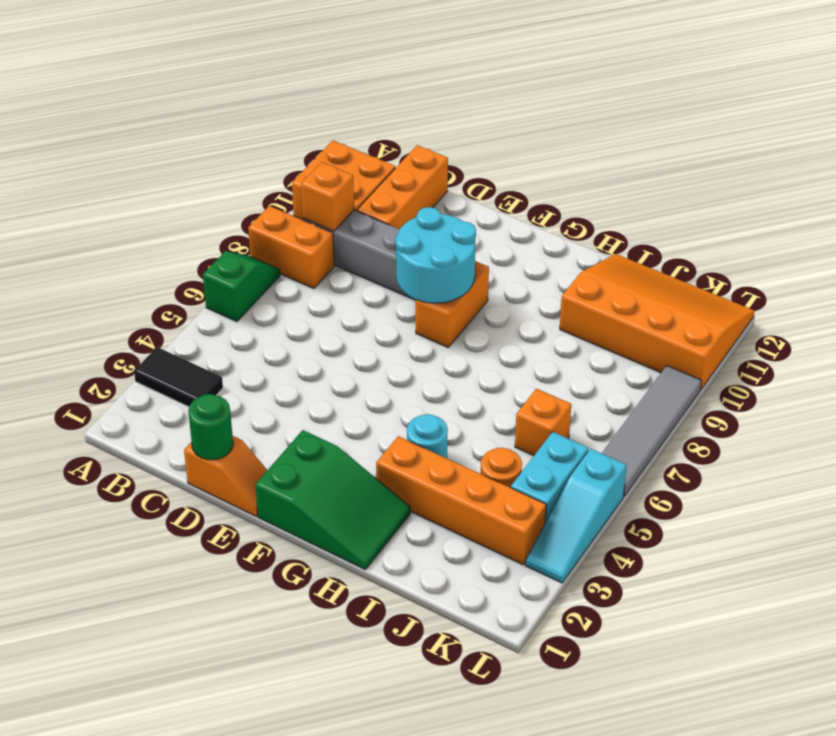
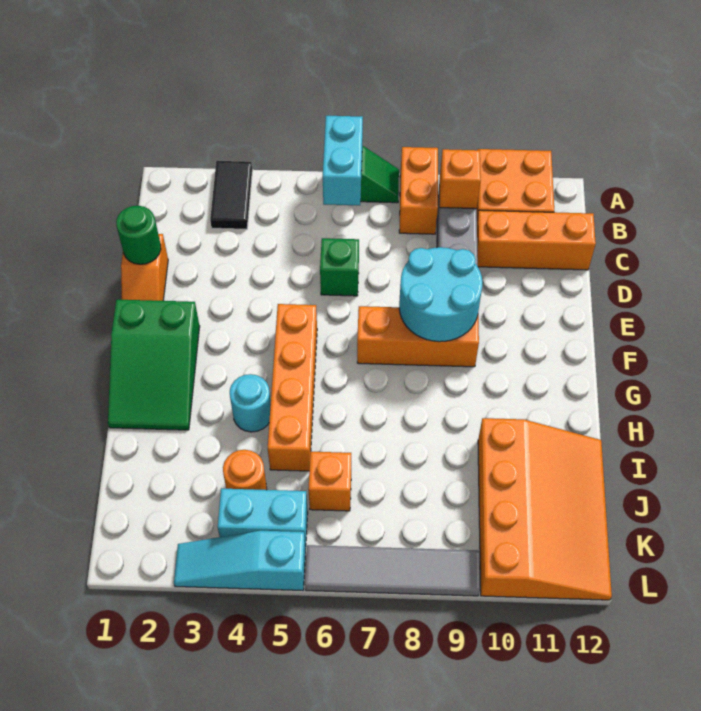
none -> cyan brick A6:B6 level 2
none -> green brick D6 level 1
orange brick F8:F9 level 1 -> orange brick F7:F9 level 1
orange brick H3:K3 level 1 -> orange brick F5:I5 level 1

